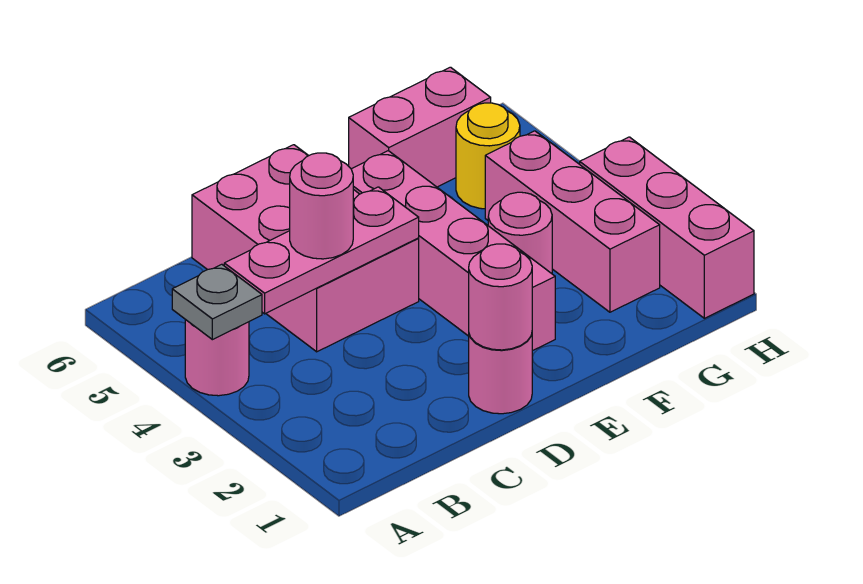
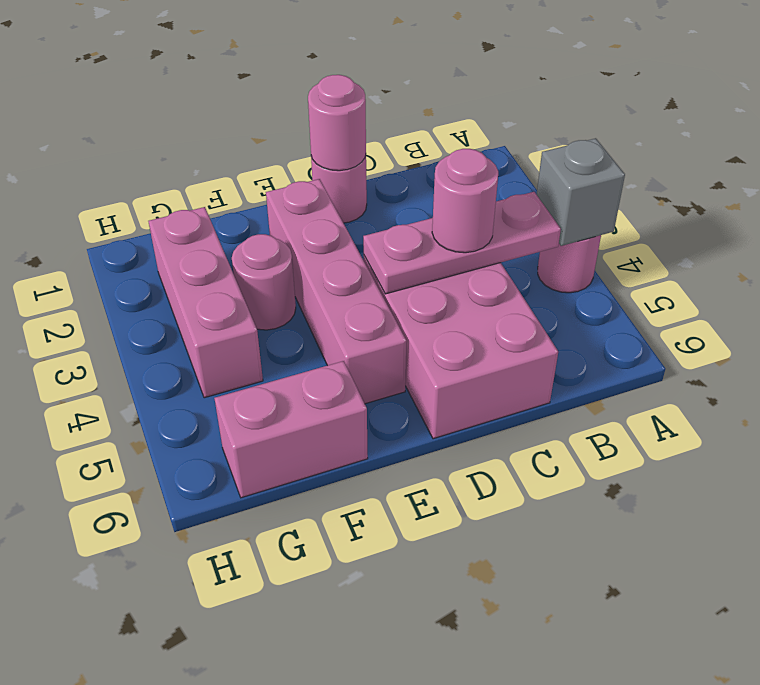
grey plate A4 level 2 -> grey brick A4 level 2
yellow round brick G5 level 1 -> none
pink brick H1:H3 level 1 -> none

